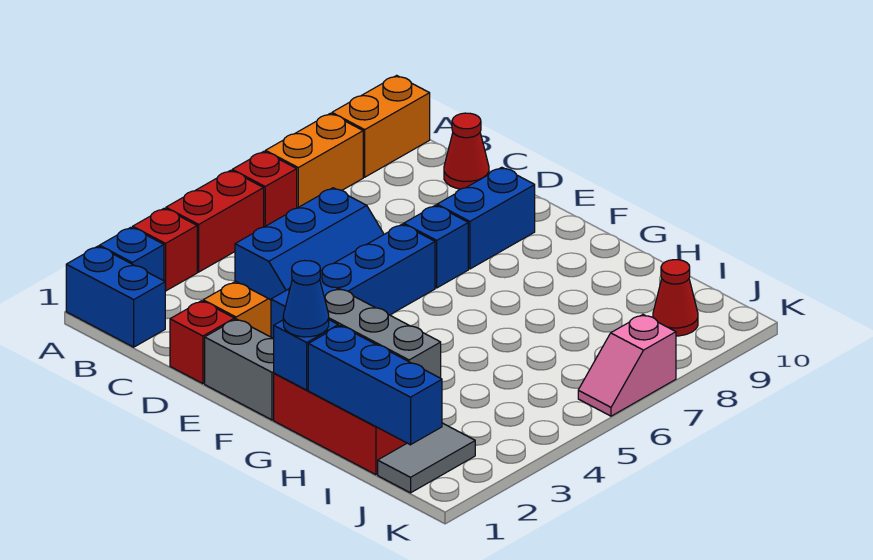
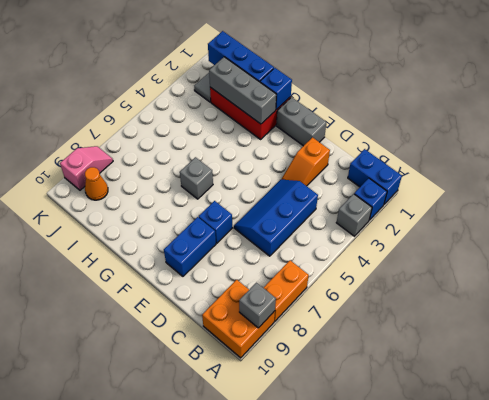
red brick A3 level 1 -> grey brick A3 level 1
red brick A4:A5 level 1 -> none
red brick A6 level 1 -> none
orange brick A9:A10 level 1 -> orange brick A9:B10 level 1
none -> grey brick A9 level 2
red cone C10 level 1 -> none
red brick D1 level 1 -> none
blue brick E3:E6 level 1 -> none
blue cone G1 level 3 -> none
none -> grey brick G6 level 1
red cone J9 level 1 -> orange cone J9 level 1
pink slope K6:K7 level 1 top 7 -> pink slope K8:K9 level 1 top 9

